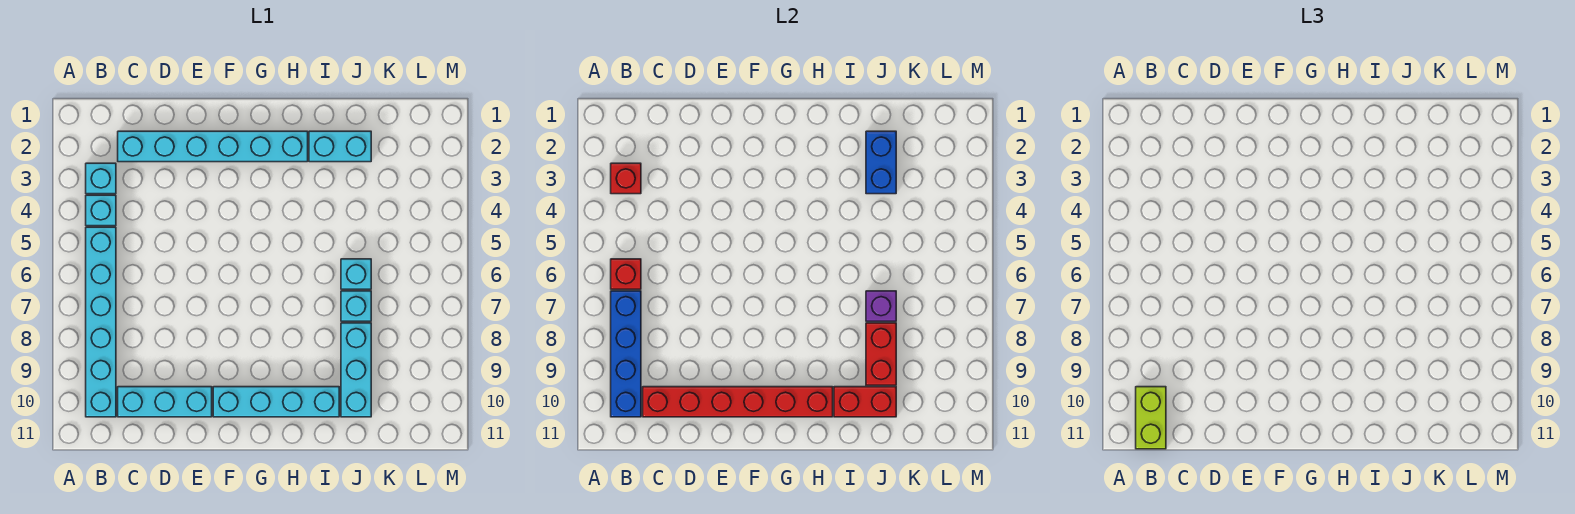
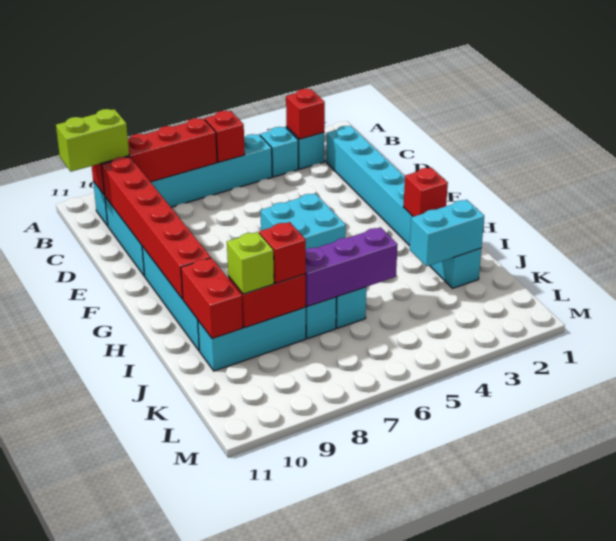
blue brick B7:B10 level 2 -> red brick B7:B10 level 2
none -> cyan brick F5:G6 level 1
none -> red brick H2 level 2
blue brick J2:J3 level 2 -> cyan brick J2:J3 level 2
purple brick J7 level 2 -> purple brick J5:J7 level 2
none -> red brick J8 level 3
none -> lime brick J9 level 3

